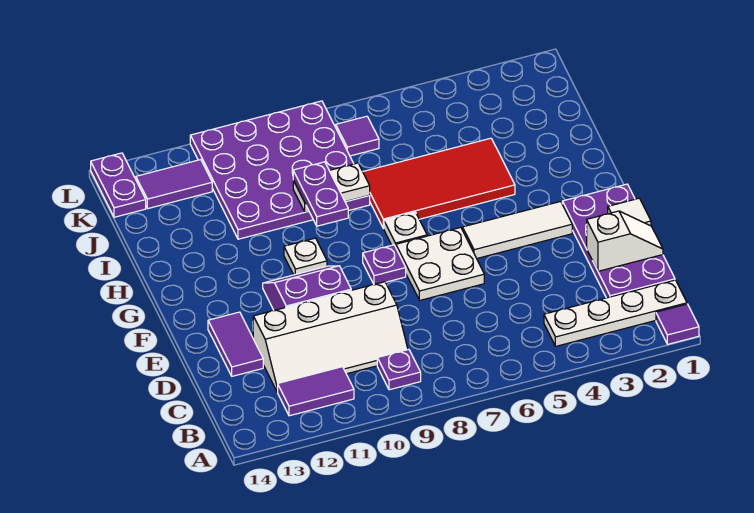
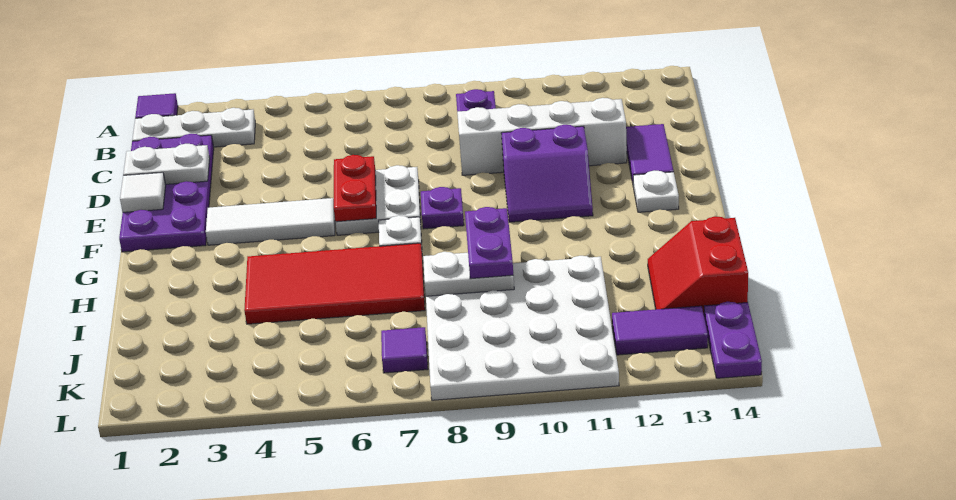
white plate B1:B4 level 1 -> white plate B1:B3 level 1
purple tile B11:B12 level 1 -> none
white slope D1:D2 level 2 top 2 -> white plate D1:D2 level 2
none -> red plate E6:F6 level 2
white plate G10 level 1 -> white plate F13 level 1
purple plate I8:L11 level 1 -> white plate I8:L11 level 1
none -> red slope I13:J14 level 1 top 14

